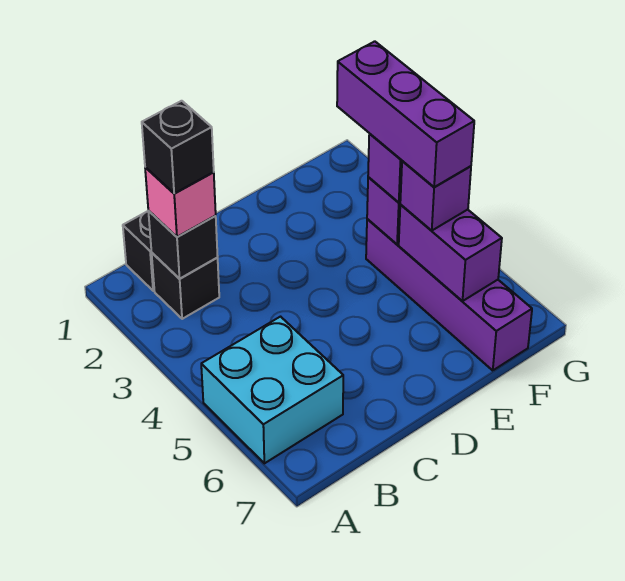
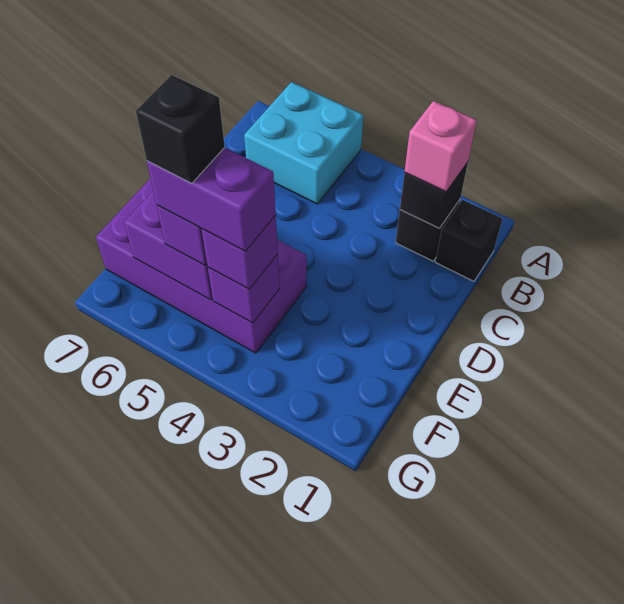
black brick B2 level 4 -> black brick F5 level 5
purple brick F3:F5 level 4 -> purple brick F4:F5 level 4
purple brick F4:F7 level 1 -> purple brick E4:F7 level 1

